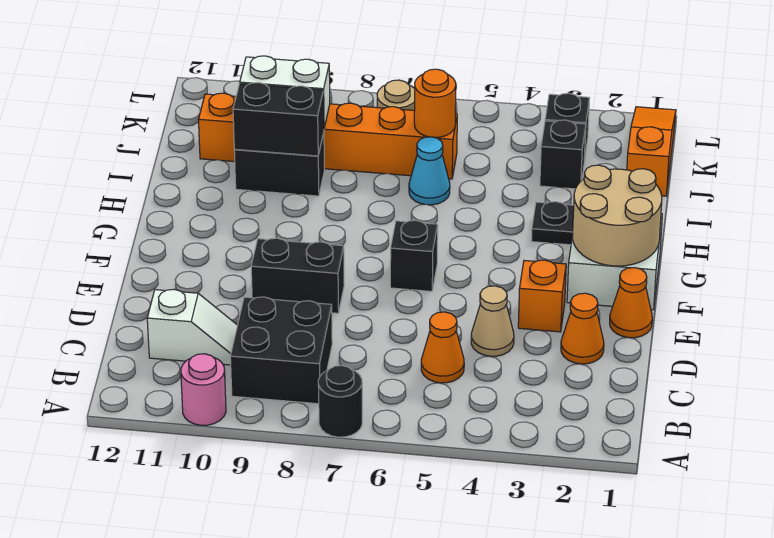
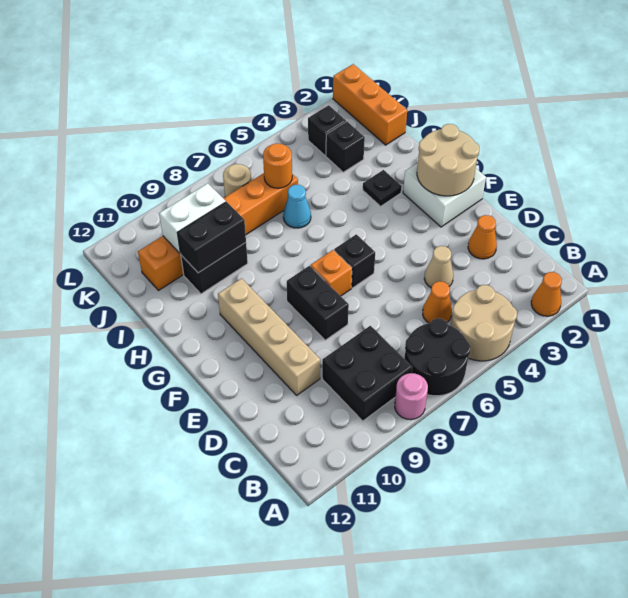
none -> tan round brick A4:B5 level 1
black round brick A7 level 1 -> black round brick A6:B7 level 1
pink round brick A10 level 1 -> pink round brick A8 level 1
white slope C10:C11 level 1 top 11 -> none
none -> tan brick D10:G10 level 1
orange cone E1 level 1 -> orange cone A2 level 1
orange brick E3 level 1 -> orange brick F7 level 1
black brick E8:E9 level 1 -> black brick E8:F8 level 1
orange slope J1:L1 level 1 top J -> orange brick J1:L1 level 1

